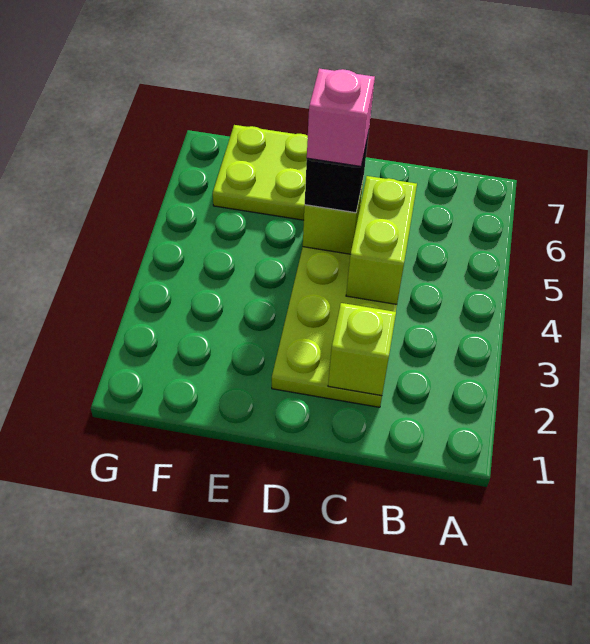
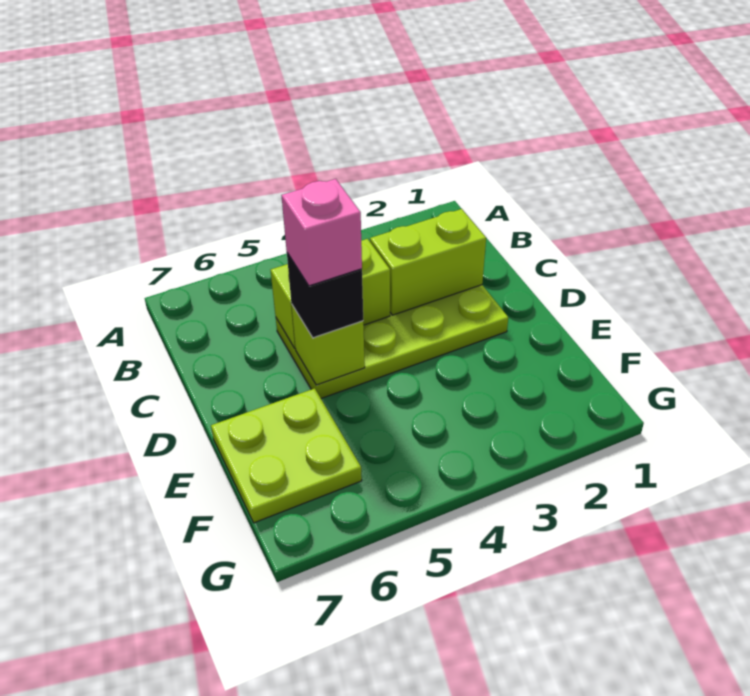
lime brick C2 level 2 -> lime brick C2:C3 level 2

